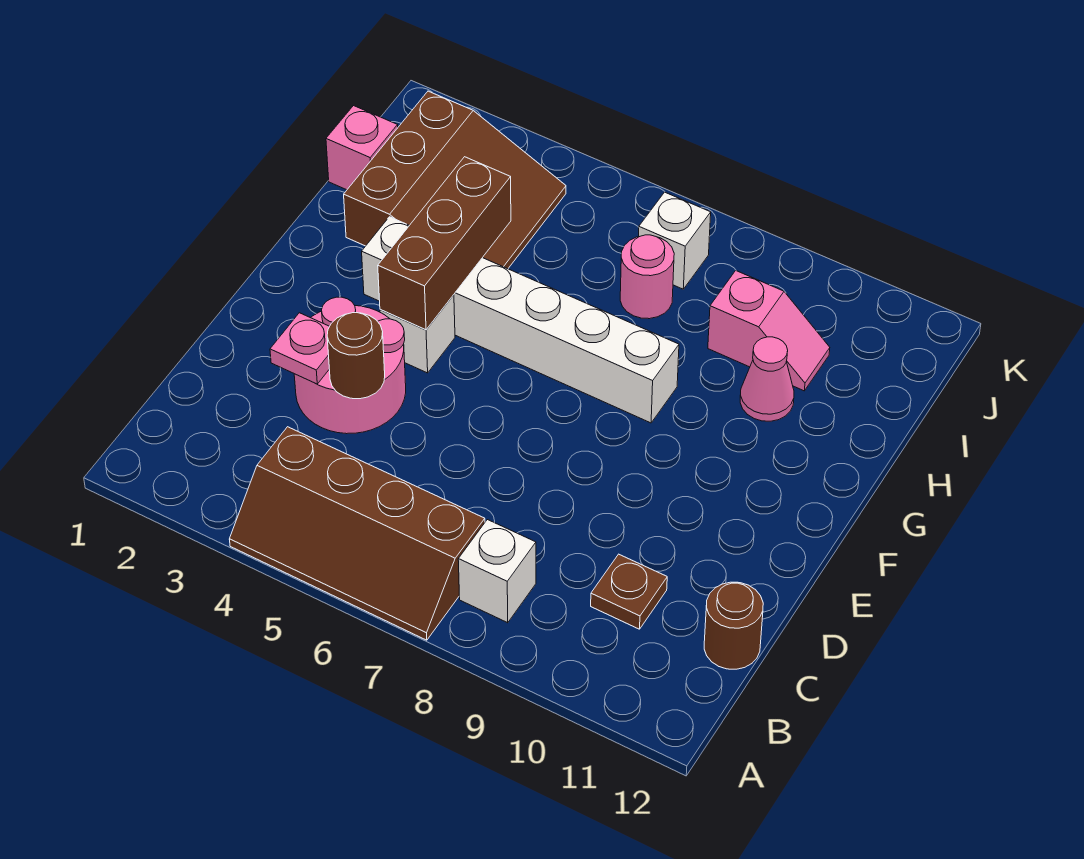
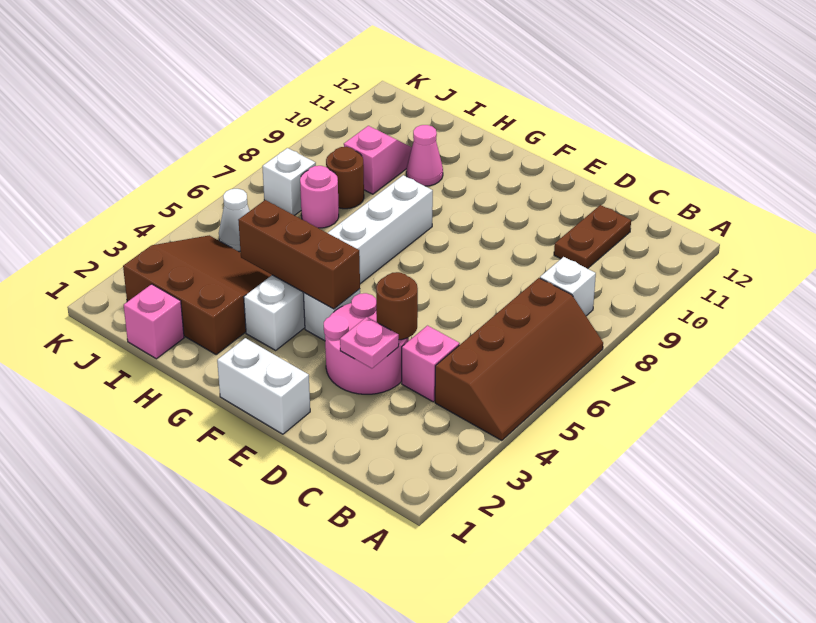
none -> pink brick C4 level 1
brown plate C10 level 1 -> brown plate C10:C11 level 1
brown round brick C12 level 1 -> brown round brick I8 level 1
none -> white brick E1:F1 level 1
none -> white cone J5 level 1

